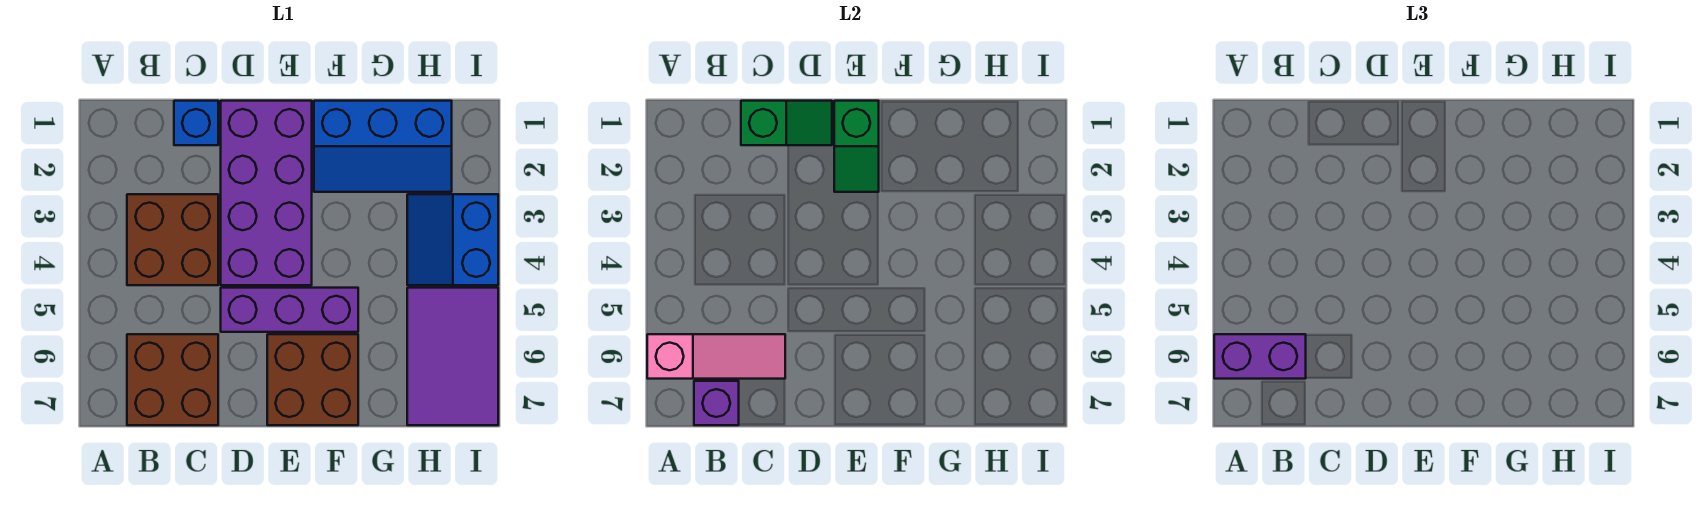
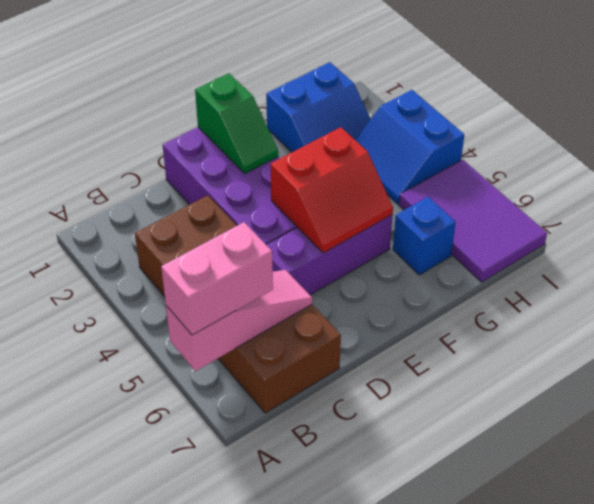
purple brick A6:B6 level 3 -> pink brick A6:B6 level 3
purple brick B7 level 2 -> none
blue brick C1 level 1 -> blue brick G6 level 1
green slope C1:D1 level 2 top C -> none
none -> red slope E4:F5 level 2 top 4
brown brick E6:F7 level 1 -> none
blue slope F1:H2 level 1 top 1 -> blue slope G1:H2 level 1 top 1

